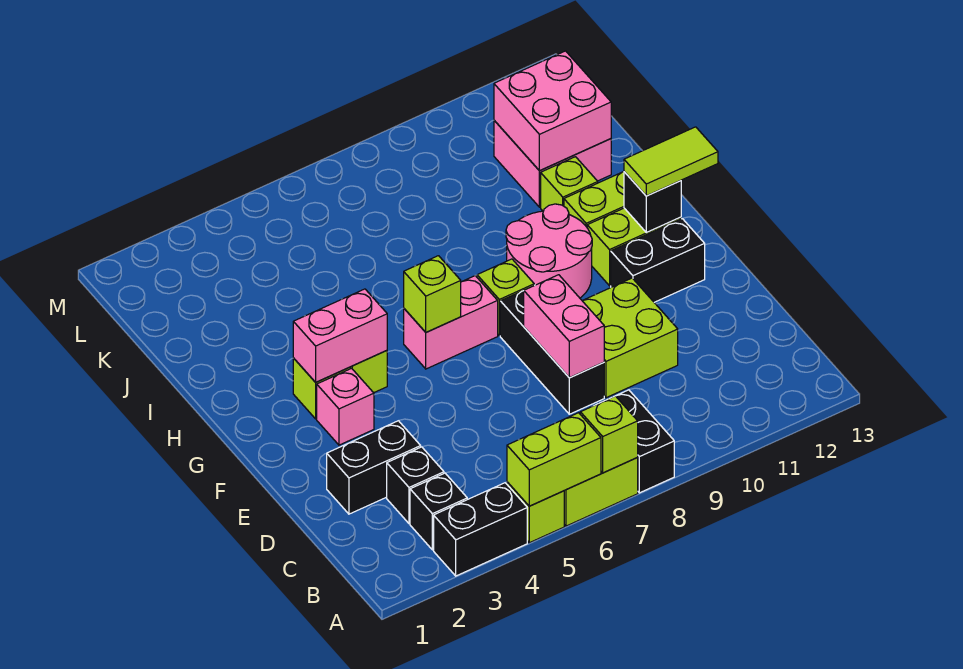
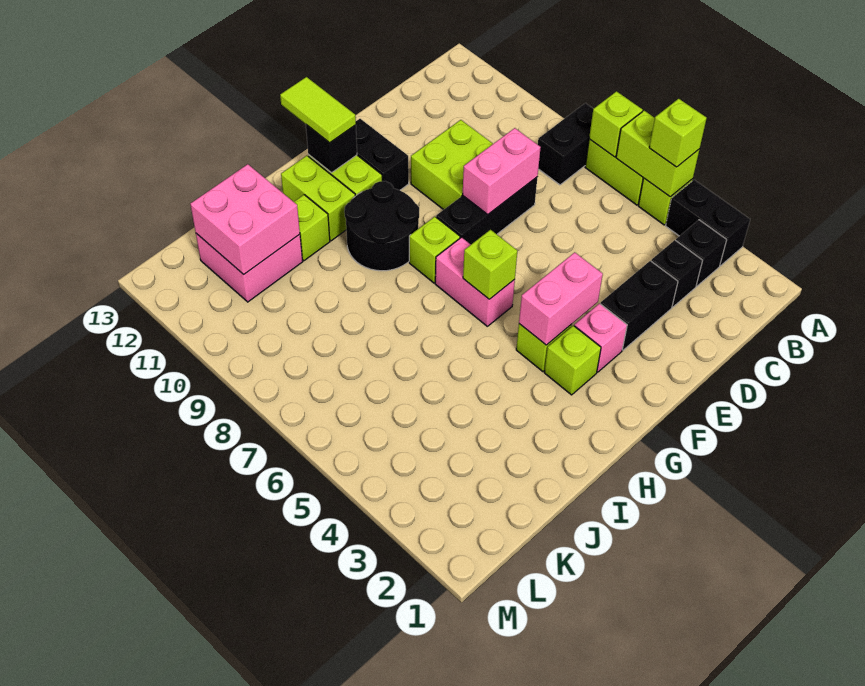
none -> lime brick A5 level 3
black brick D2:D3 level 1 -> black brick D3:E3 level 1
pink brick G3:G4 level 2 -> pink brick F4:G4 level 2
pink round brick G9:H10 level 1 -> black round brick G9:H10 level 1

